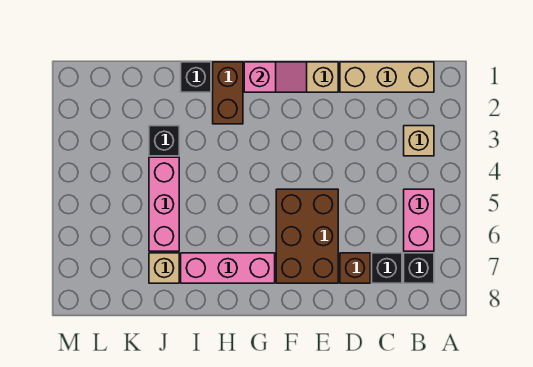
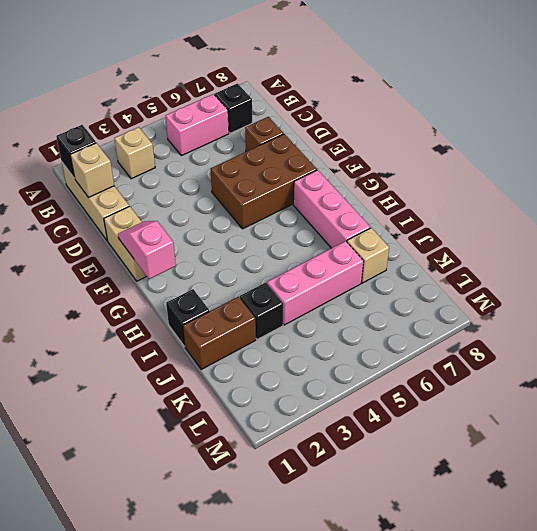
none -> tan brick C1 level 2
black brick C7 level 1 -> black brick B1 level 2
brown brick H1:H2 level 1 -> brown brick J1:J2 level 1

